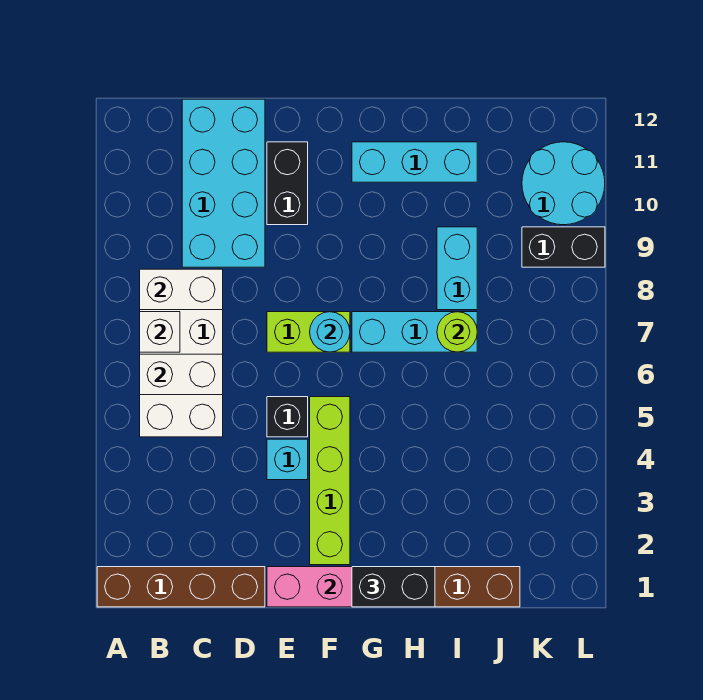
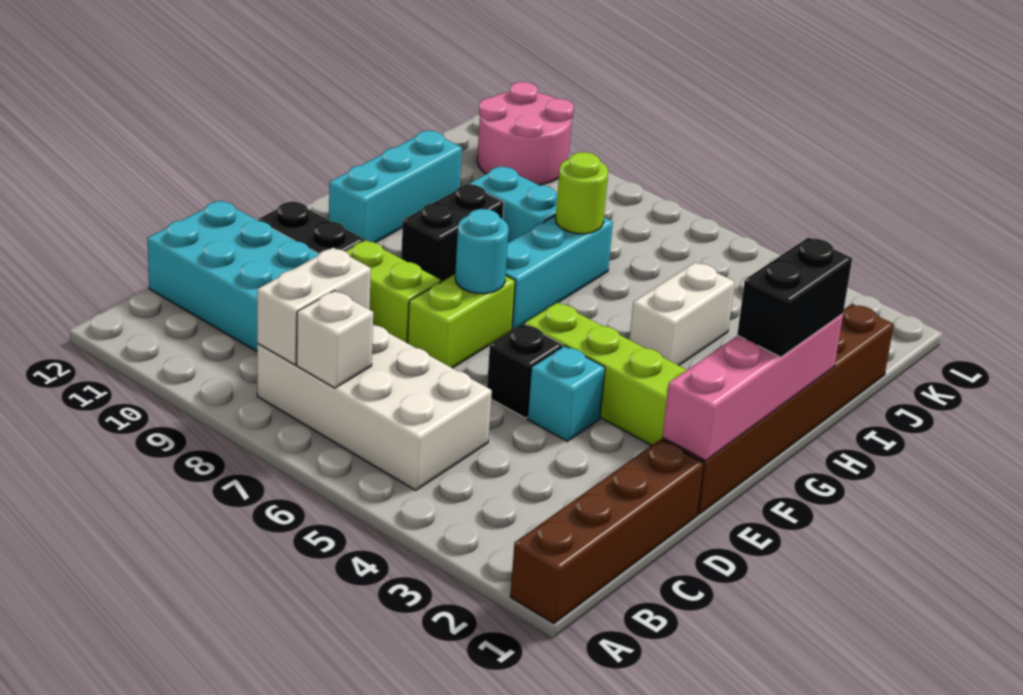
white brick B6:C6 level 2 -> white brick H4:I4 level 1
none -> lime brick E8:E9 level 1
black brick K9:L9 level 1 -> black brick G9:H9 level 1
cyan round brick K10:L11 level 1 -> pink round brick K10:L11 level 1

